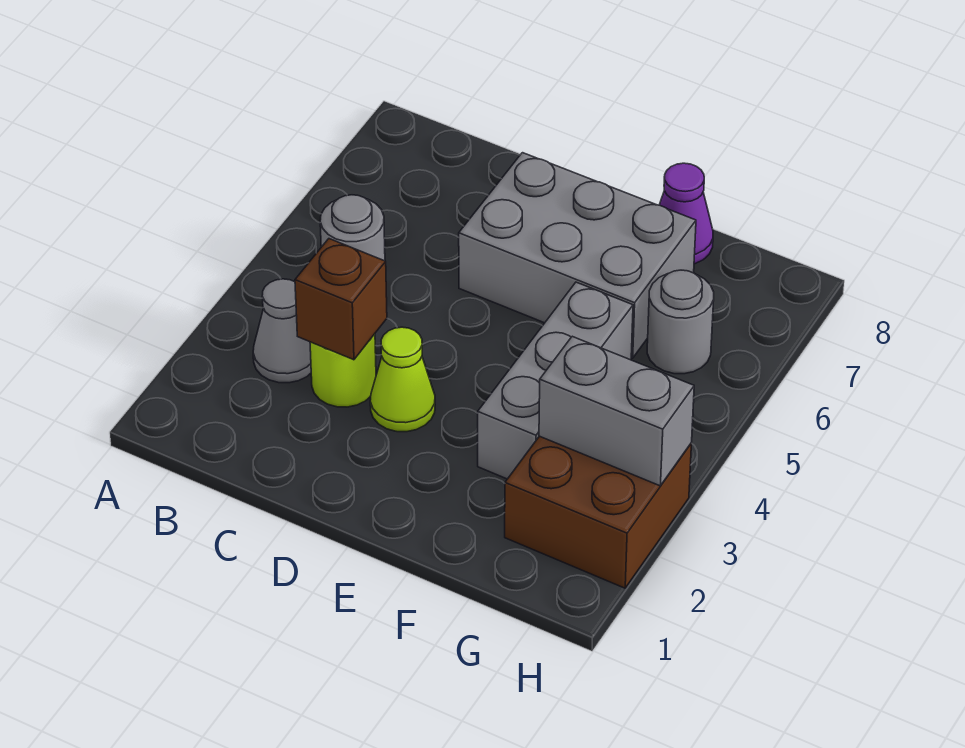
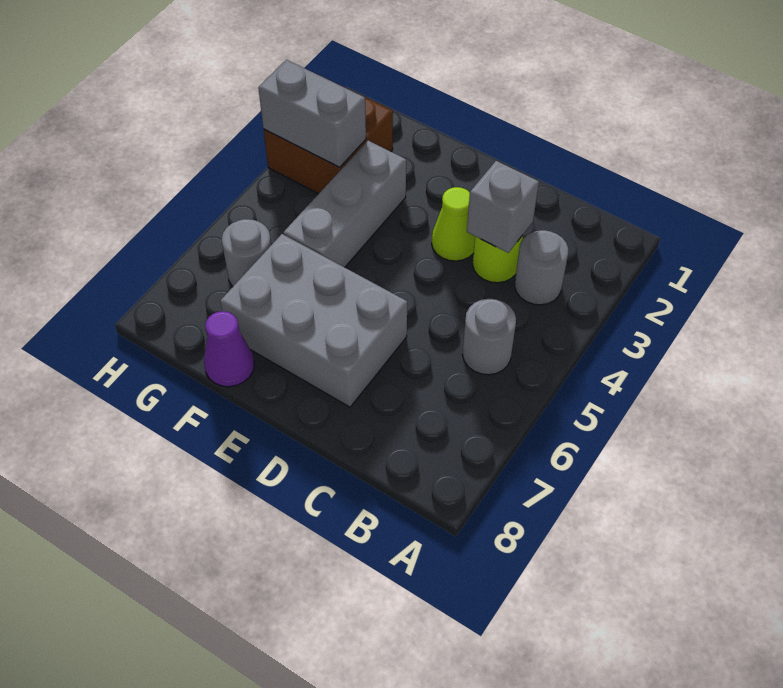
grey cone B3 level 1 -> grey round brick B3 level 1
brown brick C3 level 2 -> grey brick C3 level 2

